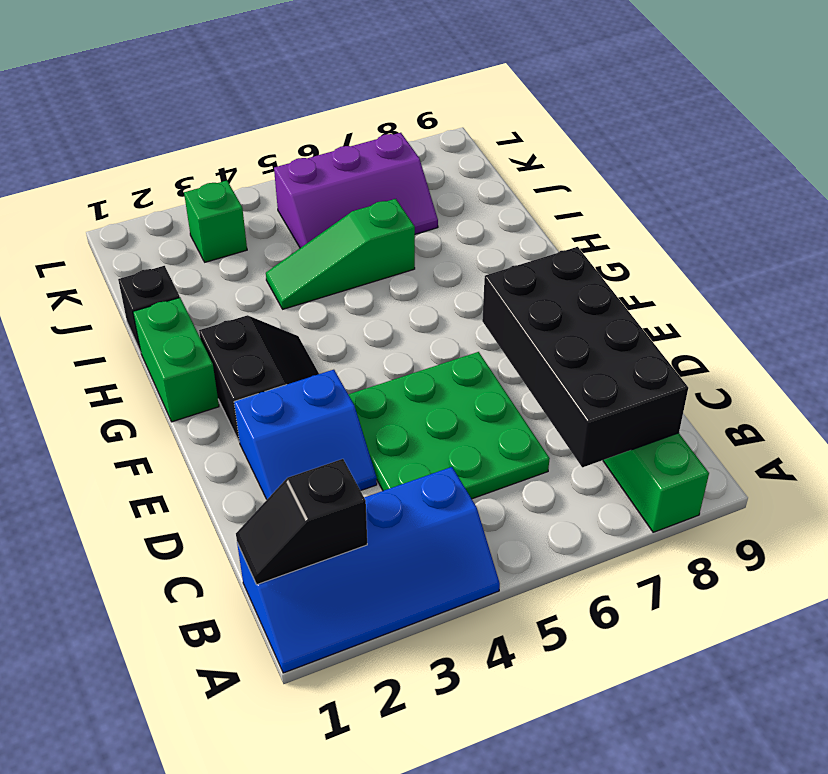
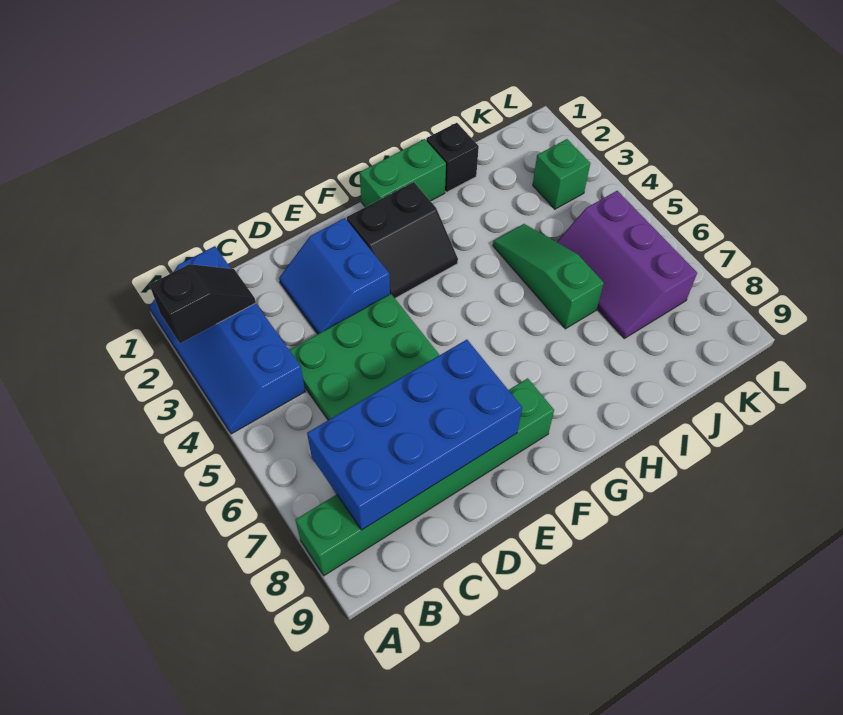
black slope B1:B2 level 2 top 2 -> black slope A2:B2 level 2 top A
black brick B7:E8 level 2 -> blue brick B7:E8 level 2

